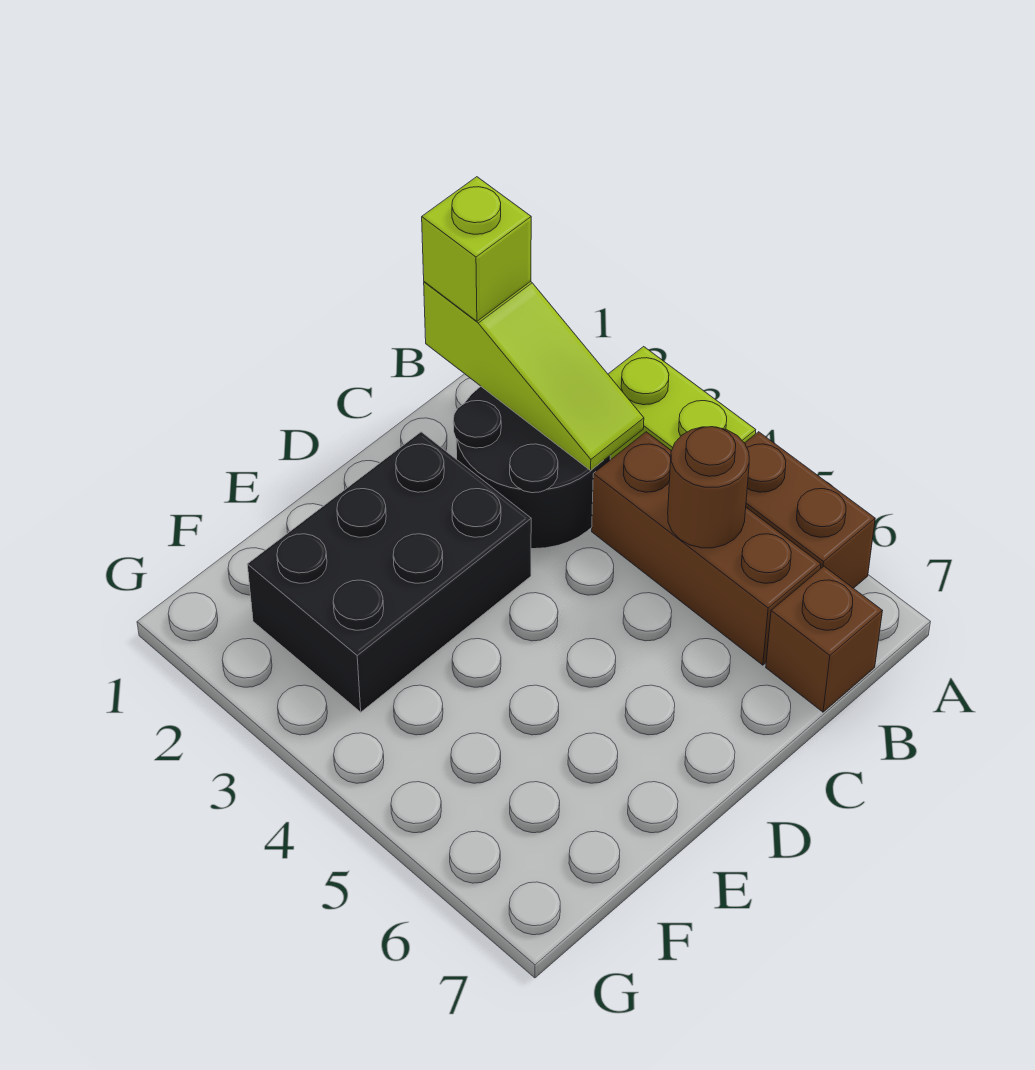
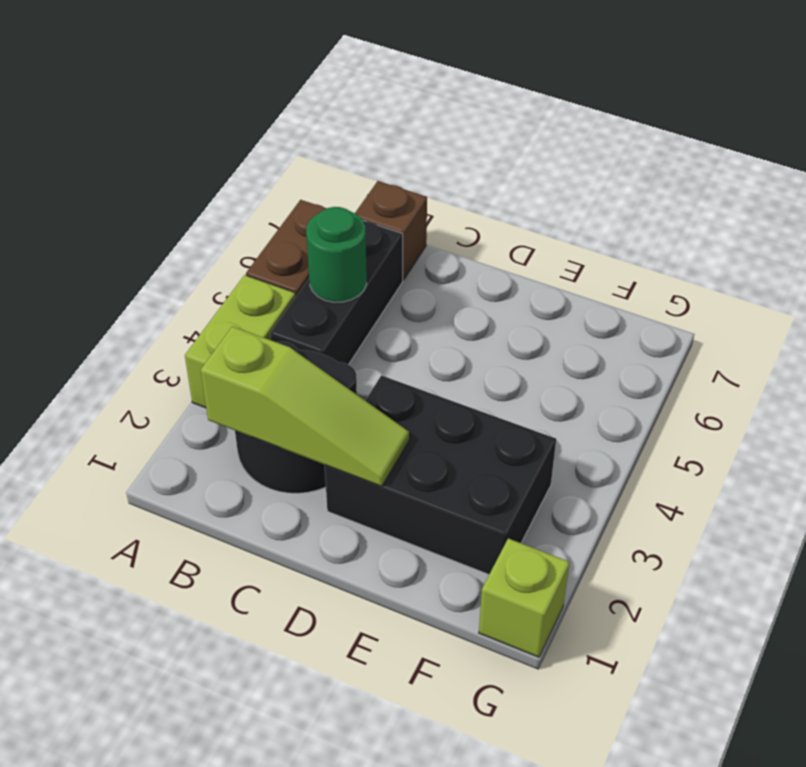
lime slope B1:B3 level 2 top 1 -> lime slope B2:D2 level 2 top B
lime brick B1 level 3 -> lime brick G1 level 1
brown brick B4:B6 level 1 -> black brick B4:B6 level 1
brown round brick B5 level 2 -> green round brick B5 level 2

